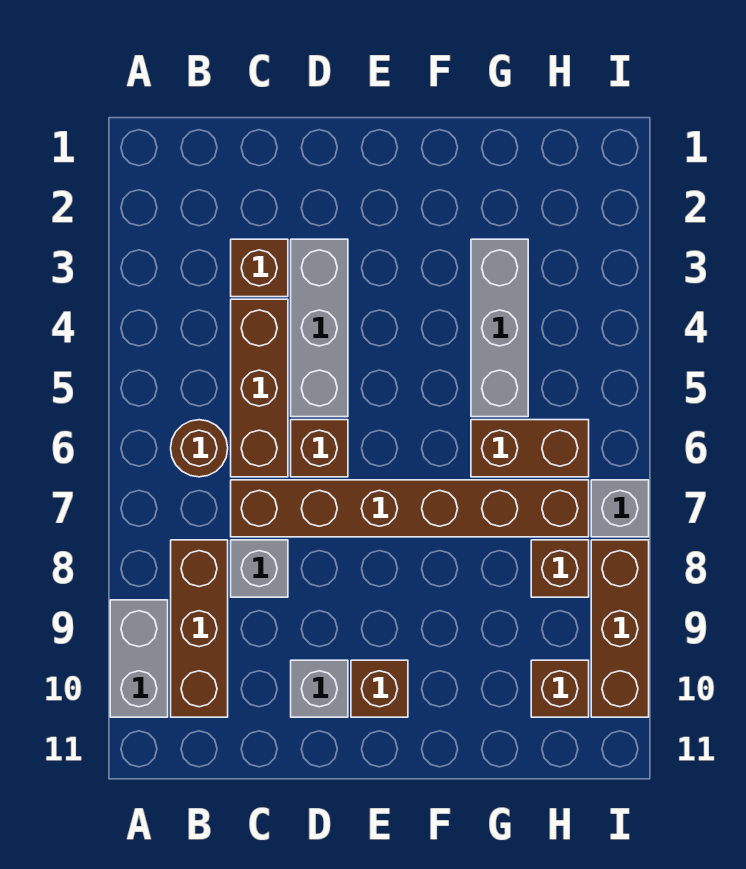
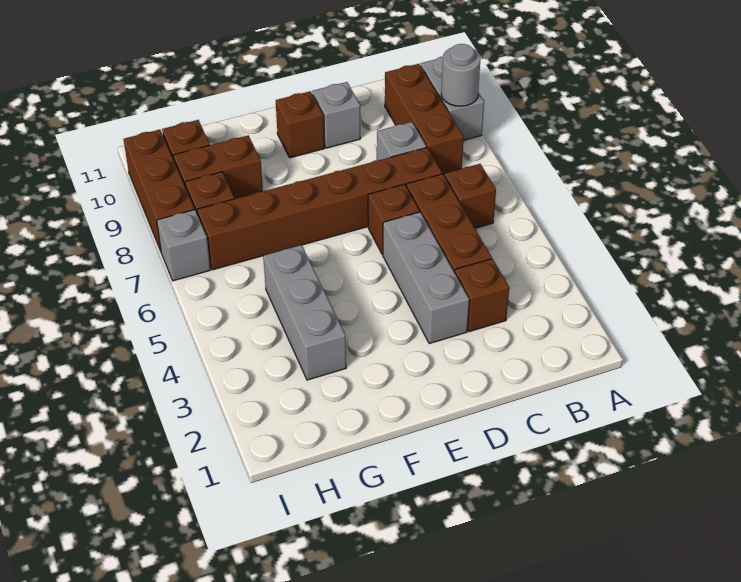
none -> grey round brick A9 level 2
brown round brick B6 level 1 -> brown brick B6 level 1
brown brick G6:H6 level 1 -> brown brick G9:H9 level 1

